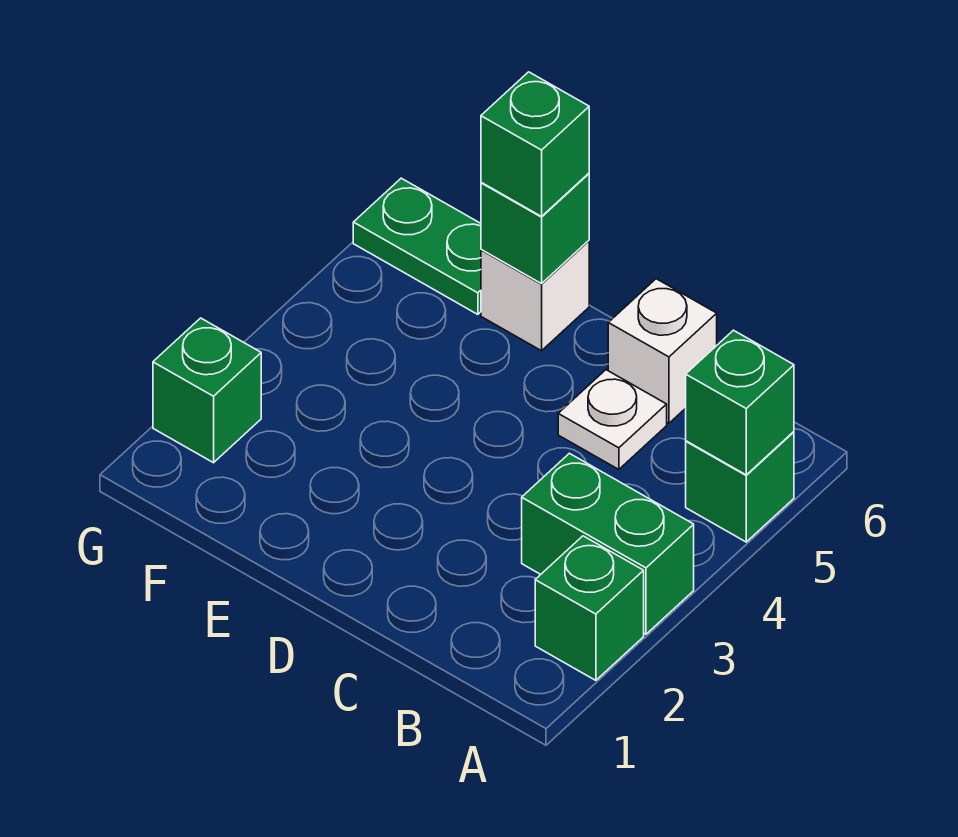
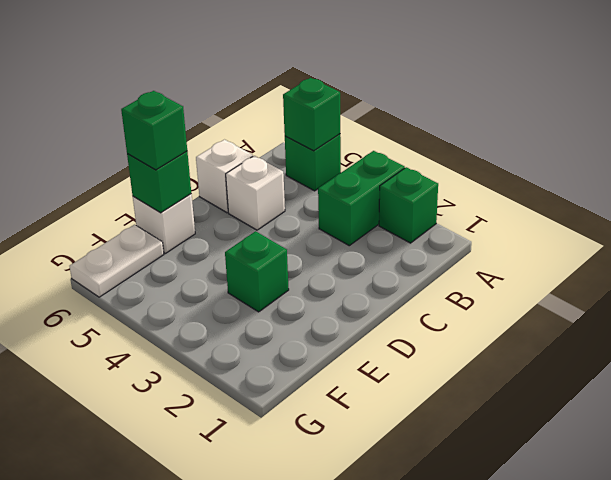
white plate C5 level 1 -> white brick C5 level 1
green plate F6:G6 level 1 -> white plate F6:G6 level 1
green brick G2 level 1 -> green brick E3 level 1

